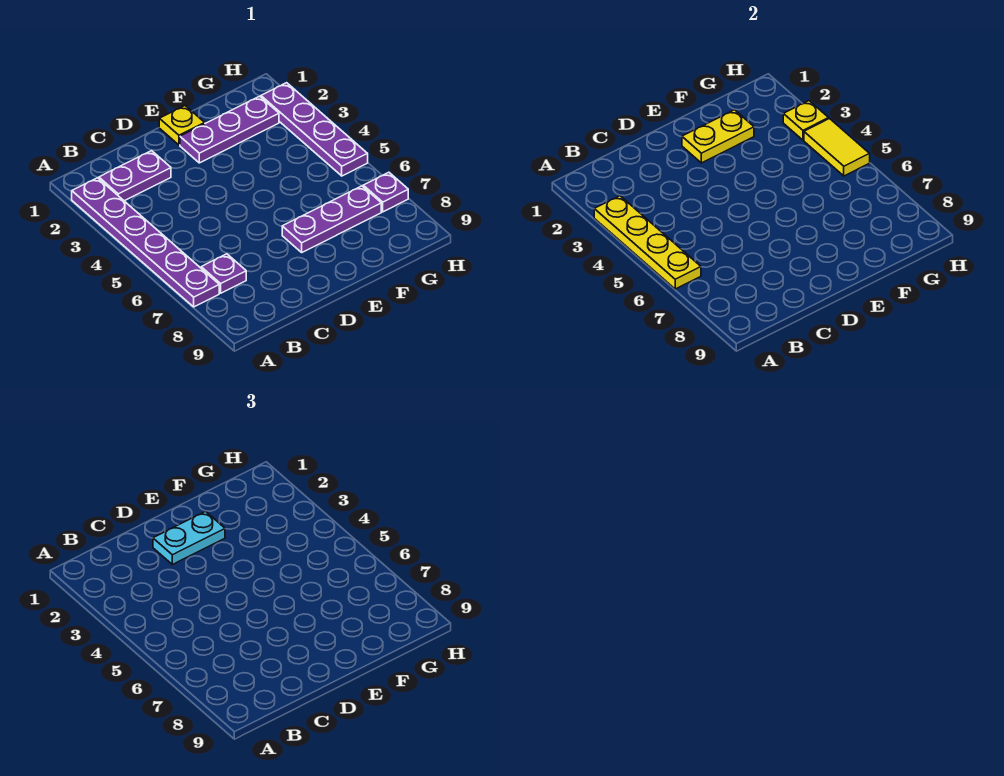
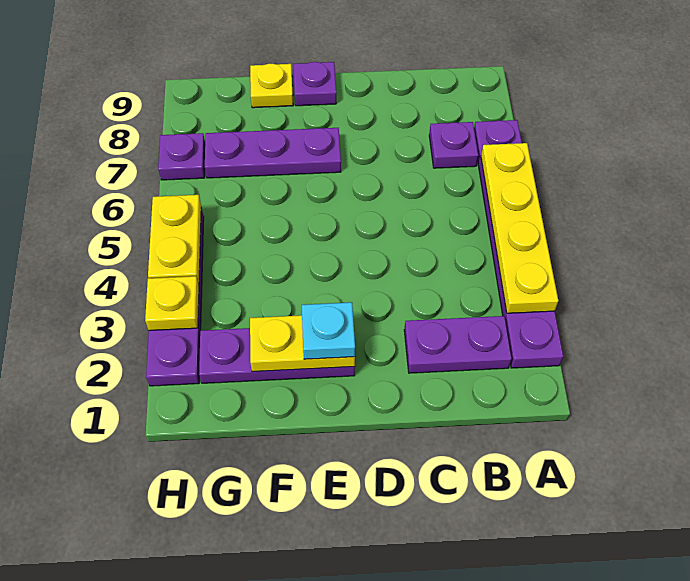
cyan plate D2:E2 level 3 -> cyan plate E2 level 3
yellow plate E1 level 1 -> yellow plate F9 level 1
none -> purple plate E9 level 1
yellow tile H4:H5 level 2 -> yellow plate H4:H5 level 2

